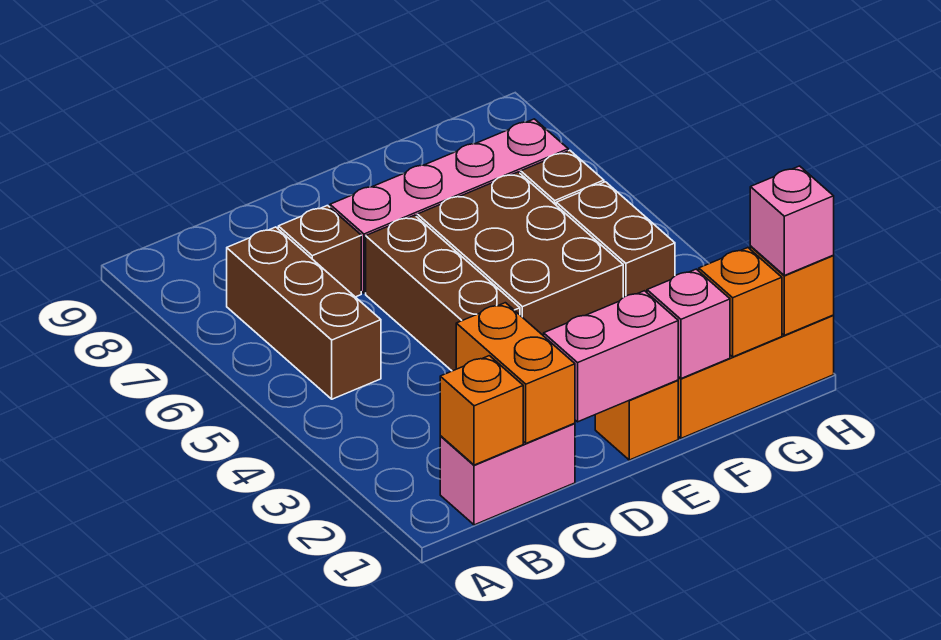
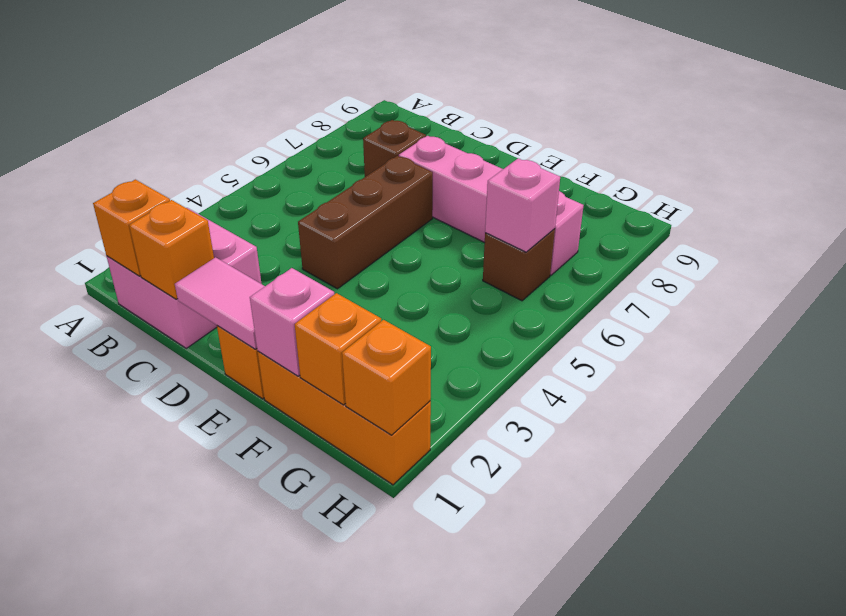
pink brick B1:C1 level 1 -> pink brick B1:C2 level 1
brown brick B5:B7 level 1 -> none
orange brick C1:C2 level 2 -> orange brick C1 level 2
pink brick D1:E1 level 2 -> pink tile D1:E1 level 2
brown brick E4:F6 level 1 -> none
brown brick G4:G5 level 1 -> none
pink brick H1 level 3 -> pink brick G6 level 2

